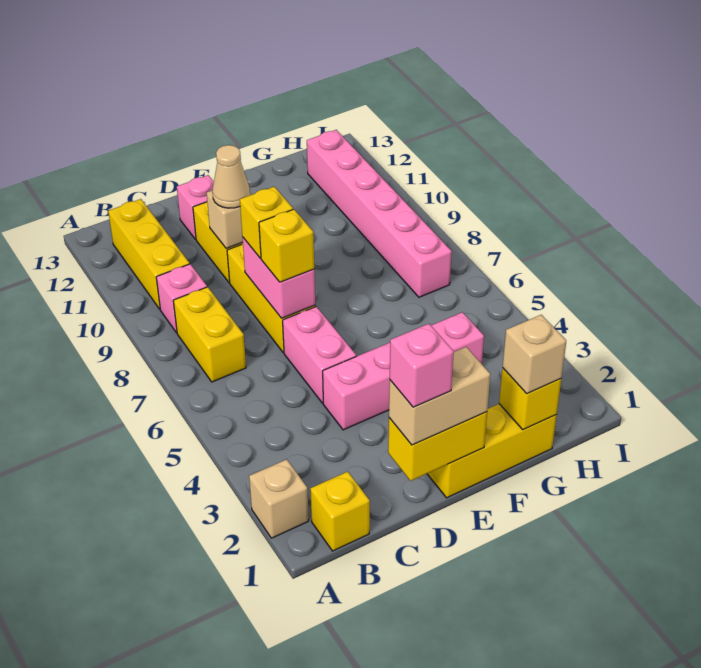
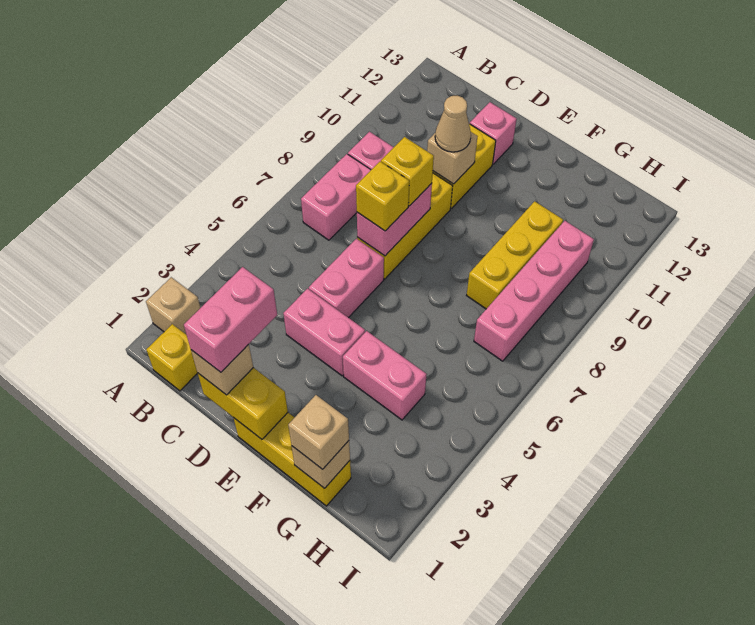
yellow brick B7:B8 level 1 -> pink brick B7:B8 level 1
yellow brick B10:B12 level 1 -> yellow brick G8:G10 level 1
tan brick D1:E1 level 3 -> tan brick D1 level 3
pink brick D1 level 4 -> pink brick D1:D2 level 4
yellow brick G1 level 2 -> tan brick G1 level 2
pink brick H7:H12 level 1 -> pink brick H7:H10 level 1

